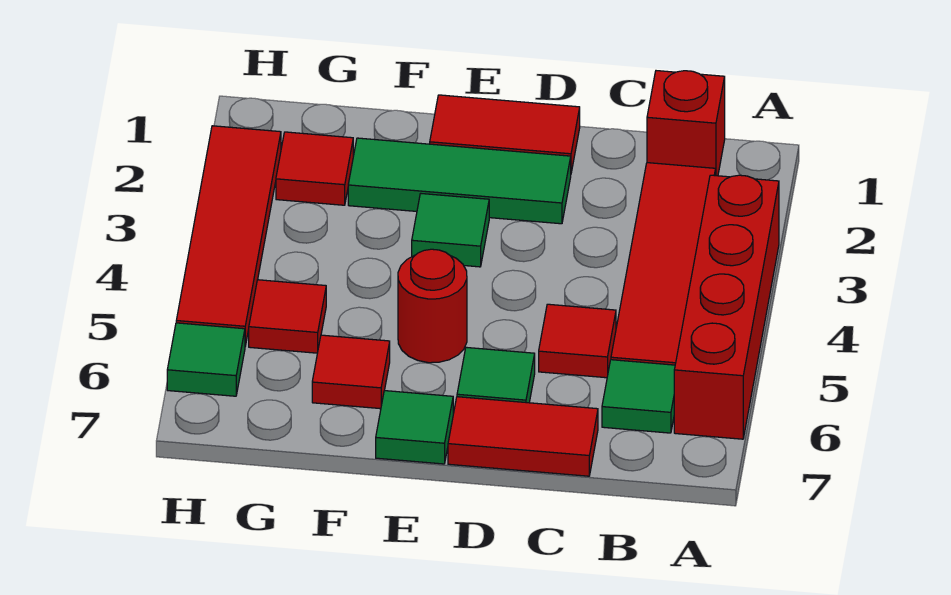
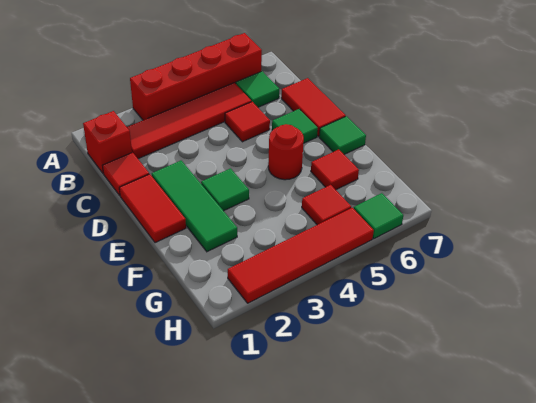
red tile G2 level 1 -> red tile C1 level 1

